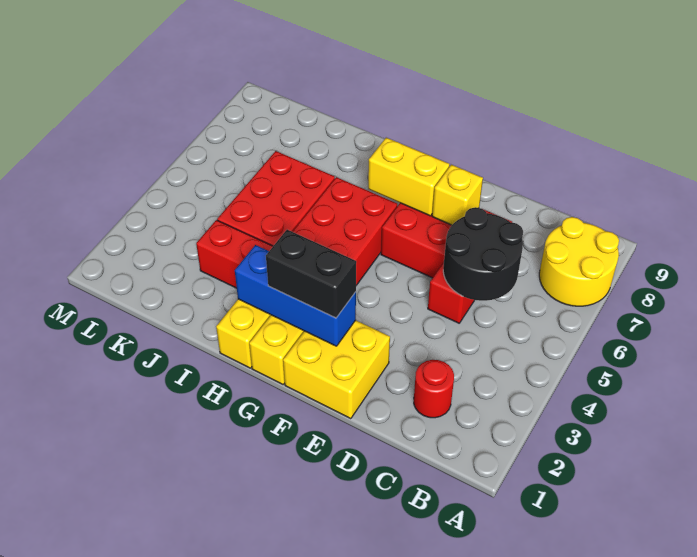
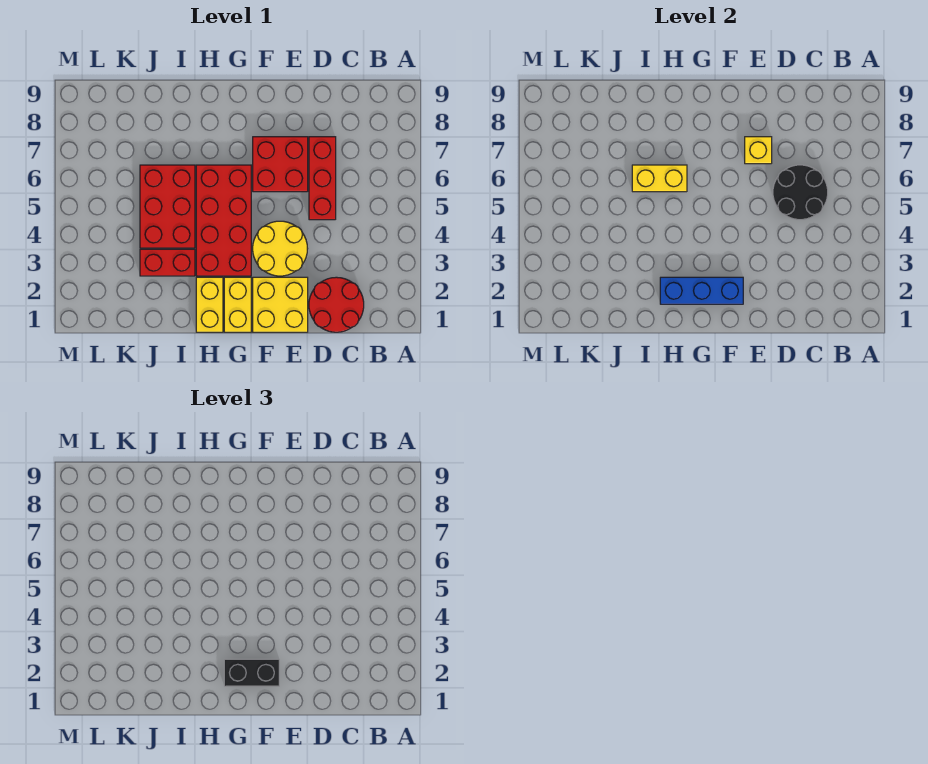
yellow round brick A7:B8 level 1 -> yellow round brick E3:F4 level 1
red round brick C2 level 1 -> red round brick C1:D2 level 1
yellow brick F7:G7 level 2 -> yellow brick H6:I6 level 2

